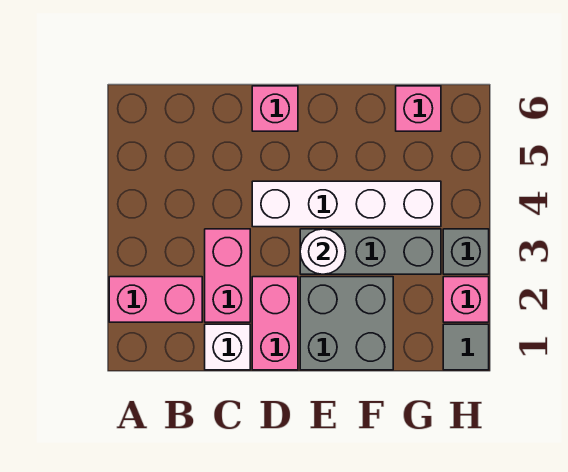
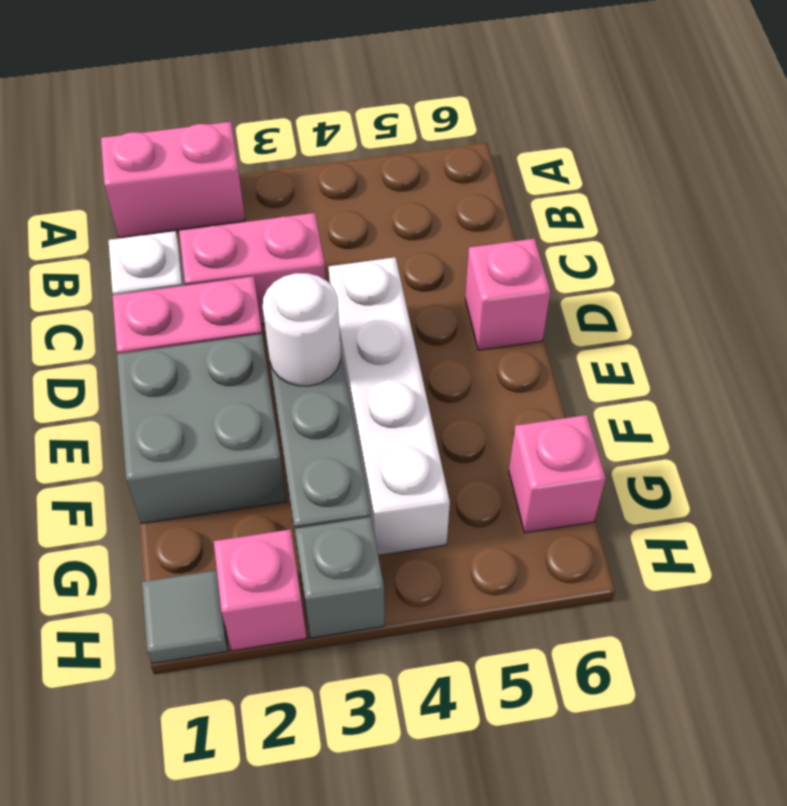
pink brick A2:B2 level 1 -> pink brick A1:A2 level 1

